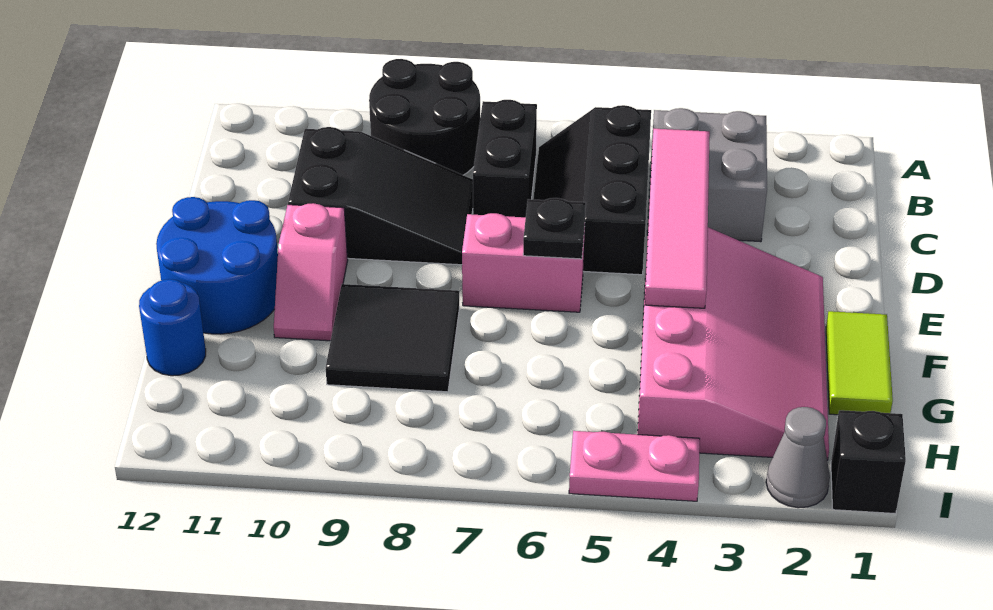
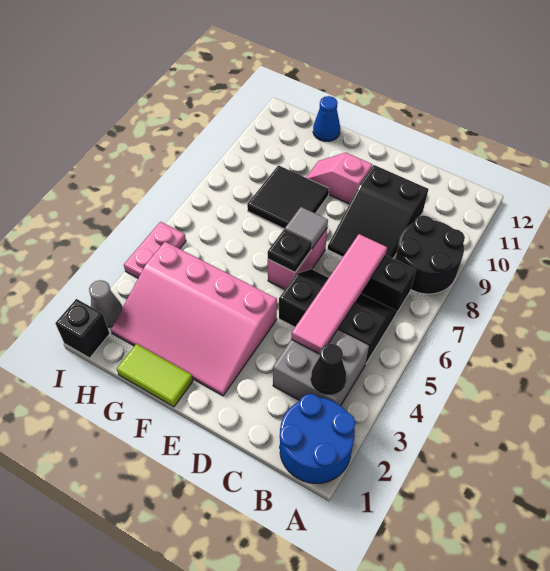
none -> black cone B3 level 2
pink tile C4:F4 level 2 -> pink tile C4:C7 level 2
none -> grey tile E7 level 2
blue round brick E11:F12 level 1 -> blue round brick A1:B2 level 1
blue round brick G12 level 1 -> blue cone G12 level 1

